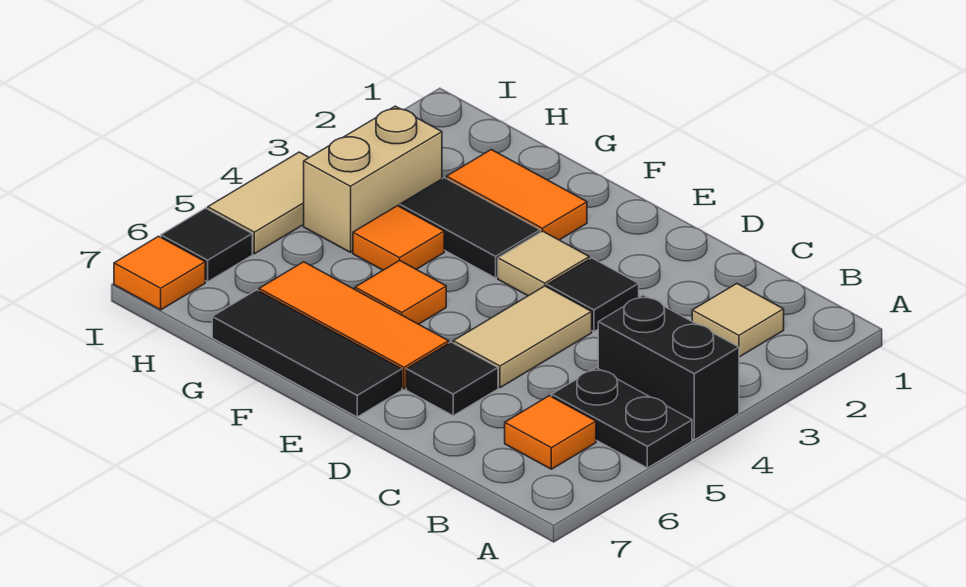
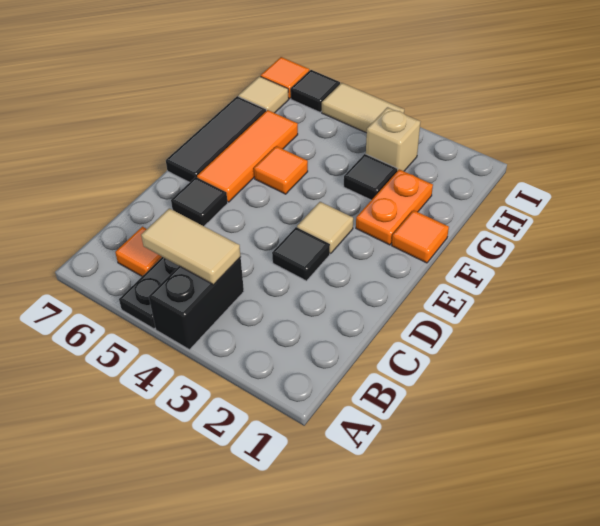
tan tile B2 level 1 -> tan tile H7 level 1
tan tile D4:D5 level 1 -> tan tile B4:B5 level 2
orange tile F2:G2 level 1 -> orange plate F2:G2 level 1
black tile F3:G3 level 1 -> black tile G3 level 1
orange tile G4 level 1 -> orange tile F1 level 1
tan brick H3:H4 level 1 -> tan brick H3 level 1

